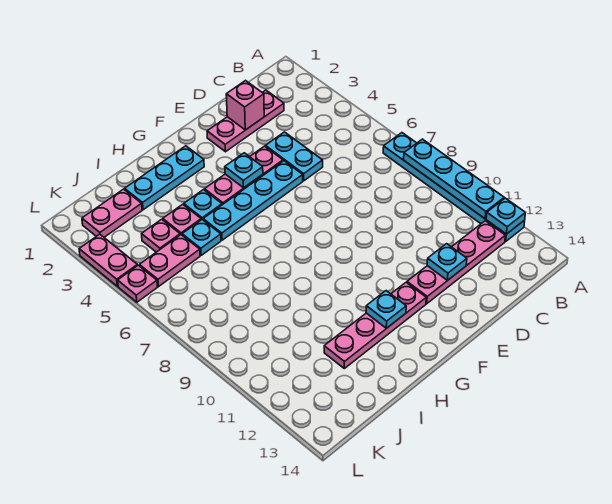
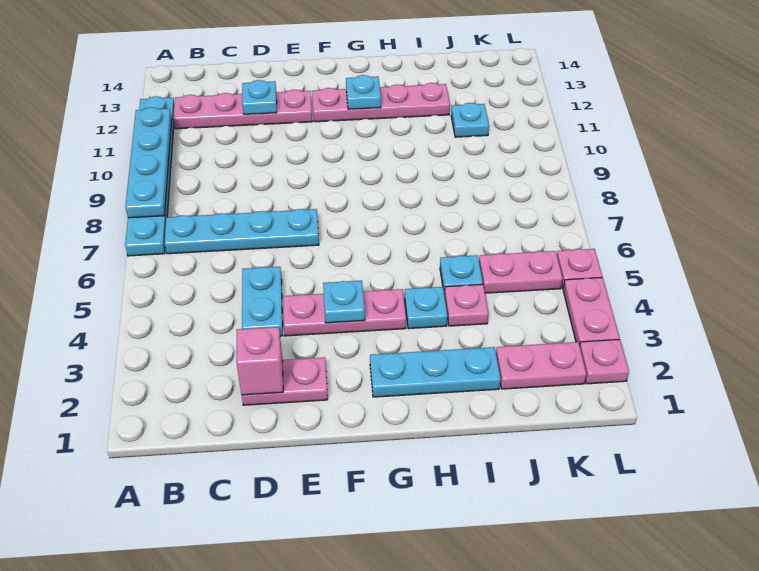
cyan plate A12 level 2 -> cyan plate J11 level 1
pink plate C2:E2 level 1 -> pink plate D2:E2 level 1
cyan plate E5:H5 level 1 -> cyan plate B7:E7 level 1
pink plate J4 level 1 -> pink plate L2 level 1

